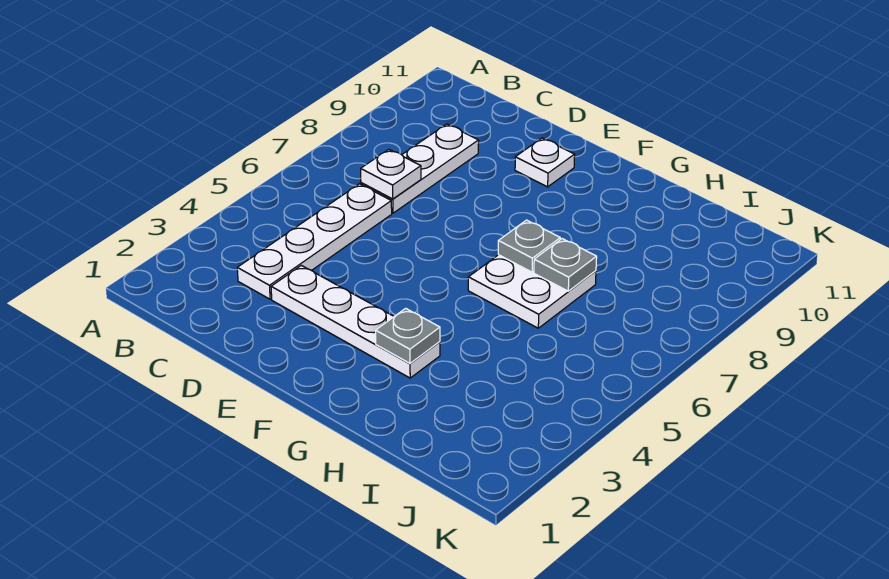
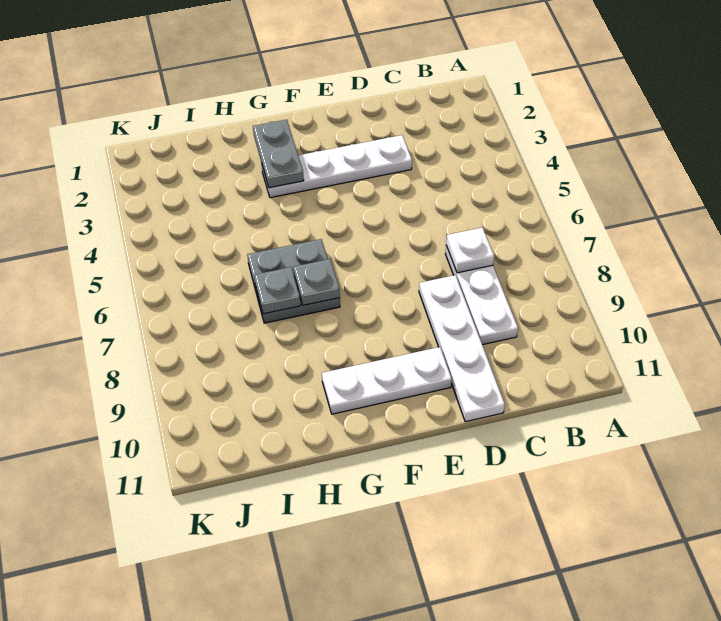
white plate C3:C6 level 1 -> white plate D8:D11 level 1
white plate E10 level 1 -> white plate E10:G10 level 1
grey plate G3 level 2 -> grey plate G2:G3 level 2
white plate G6:H7 level 1 -> grey plate G6:H7 level 1

